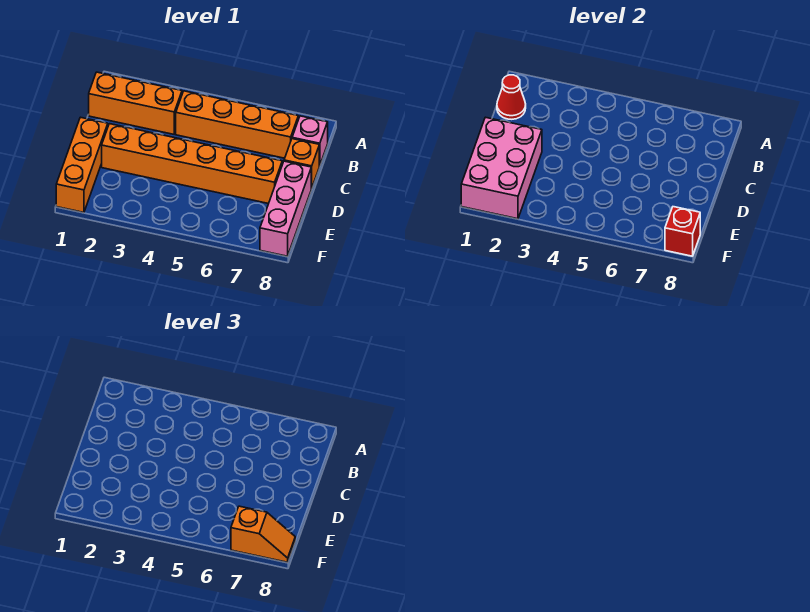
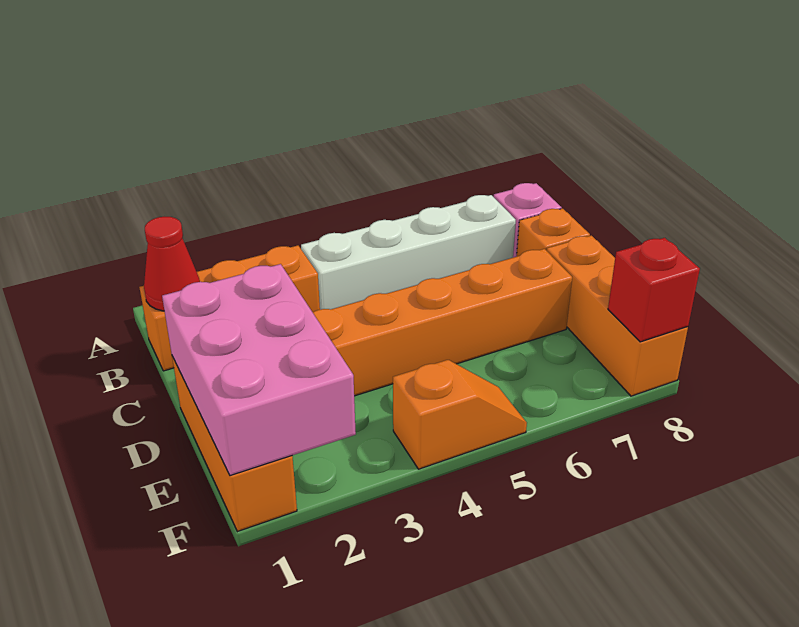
orange brick B4:B7 level 1 -> white brick B4:B7 level 1
pink brick D8:F8 level 1 -> orange brick D8:F8 level 1
orange slope F7:F8 level 3 top 7 -> orange slope F4:F5 level 1 top 4

